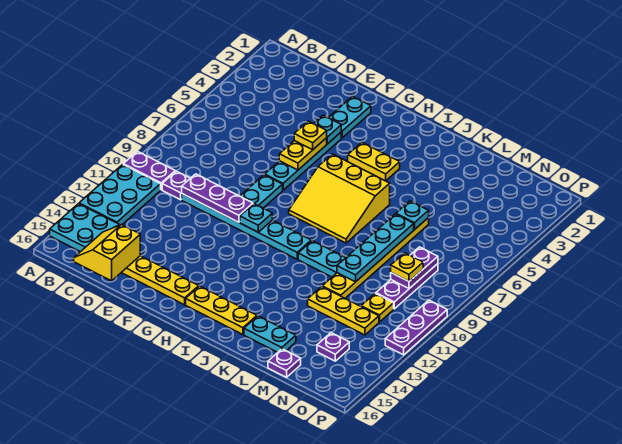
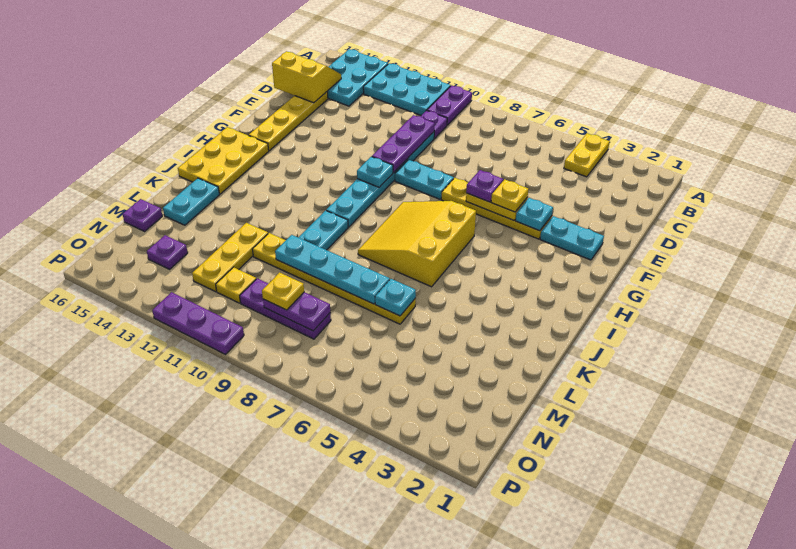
cyan plate F4:F7 level 1 -> yellow plate F4:F7 level 1
none -> purple plate F6 level 3
yellow plate H4:I4 level 1 -> yellow plate A4:B4 level 1
yellow plate H15:J15 level 1 -> yellow plate H15:J16 level 1

